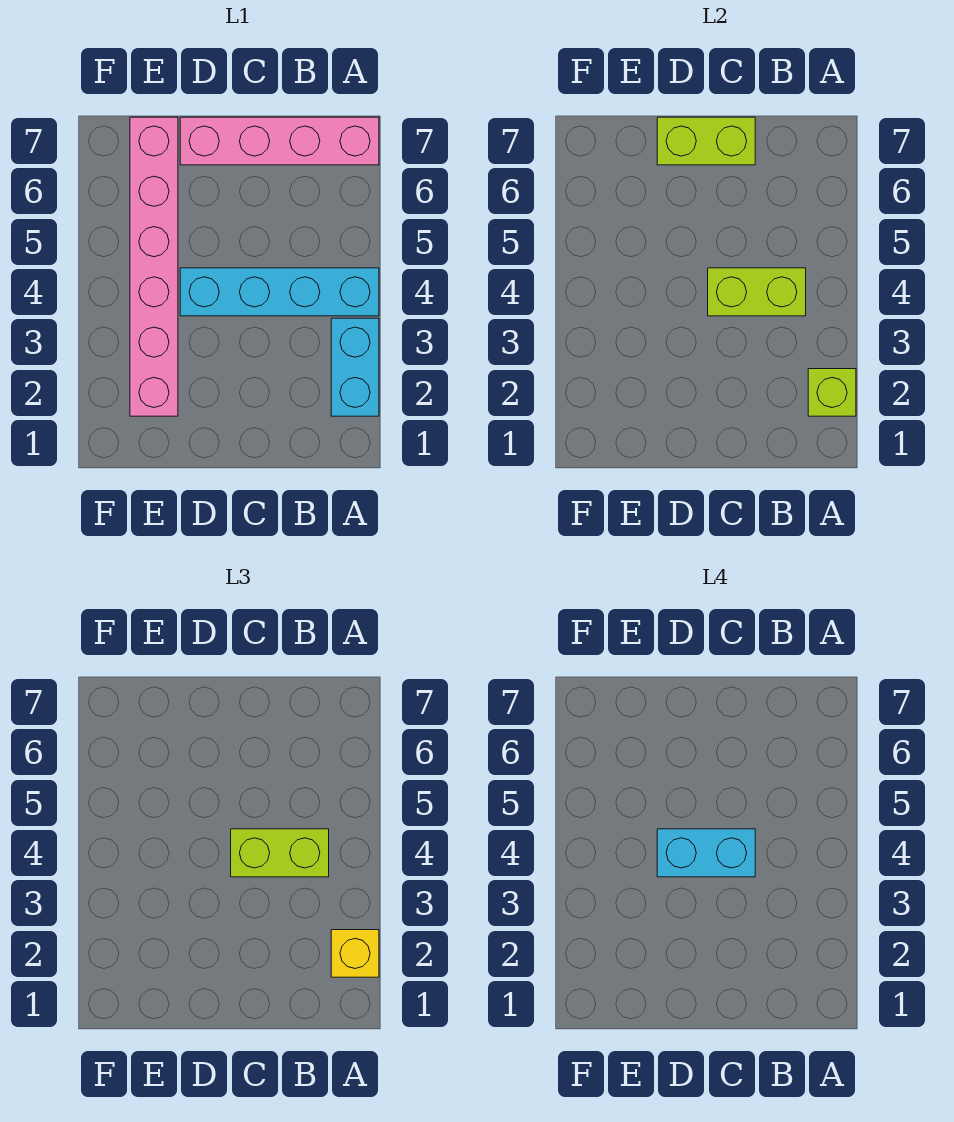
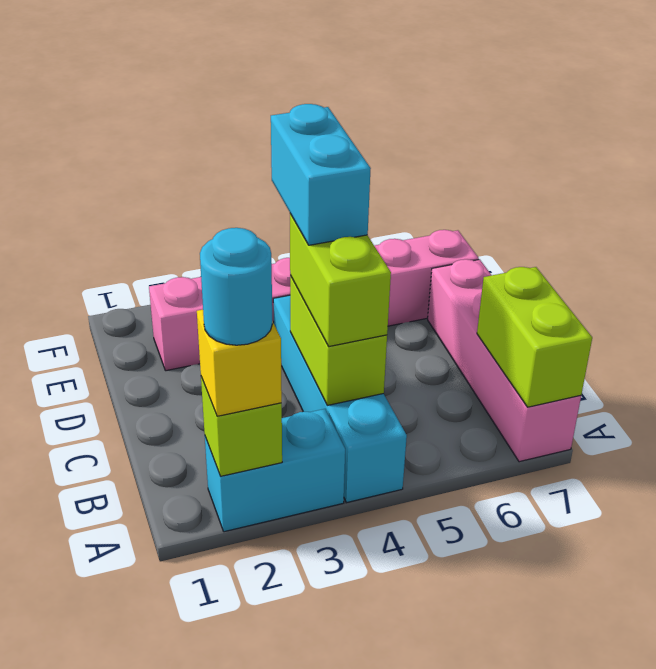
none -> cyan round brick A2 level 4
lime brick C7:D7 level 2 -> lime brick A7:B7 level 2

